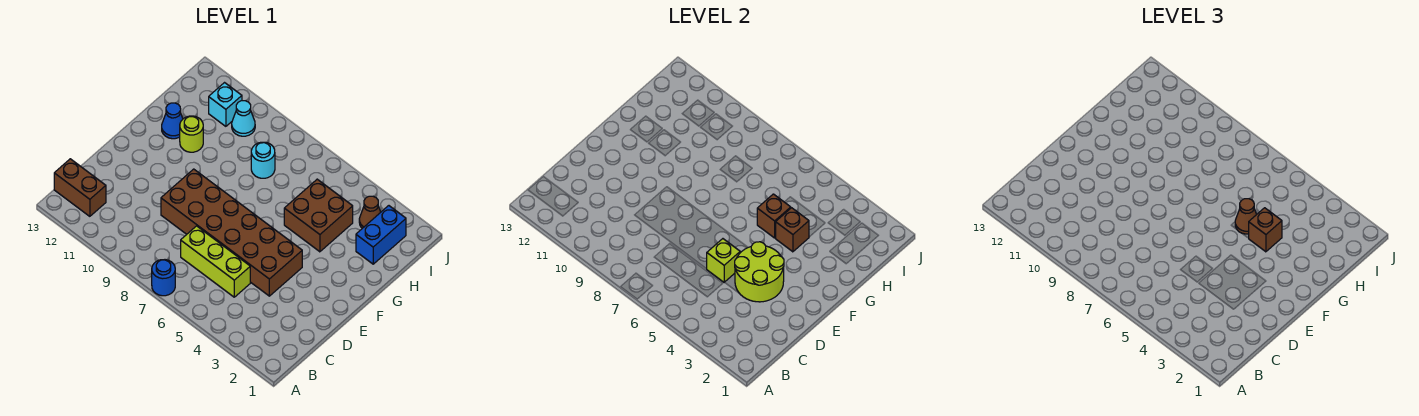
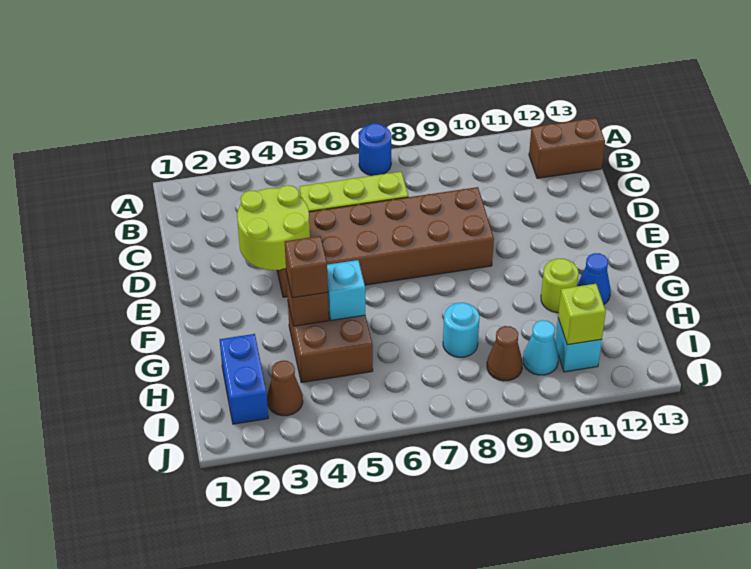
lime brick D5 level 2 -> lime brick I11 level 2
brown brick G5 level 2 -> cyan brick G5 level 2
brown cone G5 level 3 -> brown cone I9 level 1

